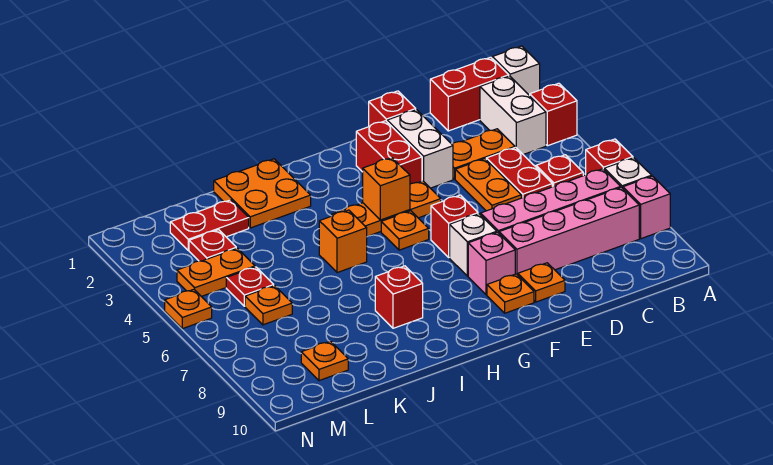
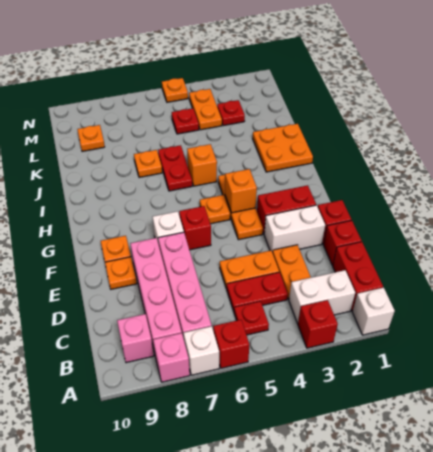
pink brick F8 level 1 -> pink brick B9 level 1
red brick I8 level 1 -> red brick D1 level 1
red plate K2:L2 level 1 -> red plate I6:J6 level 1
orange plate L6 level 1 -> orange plate J7 level 1

